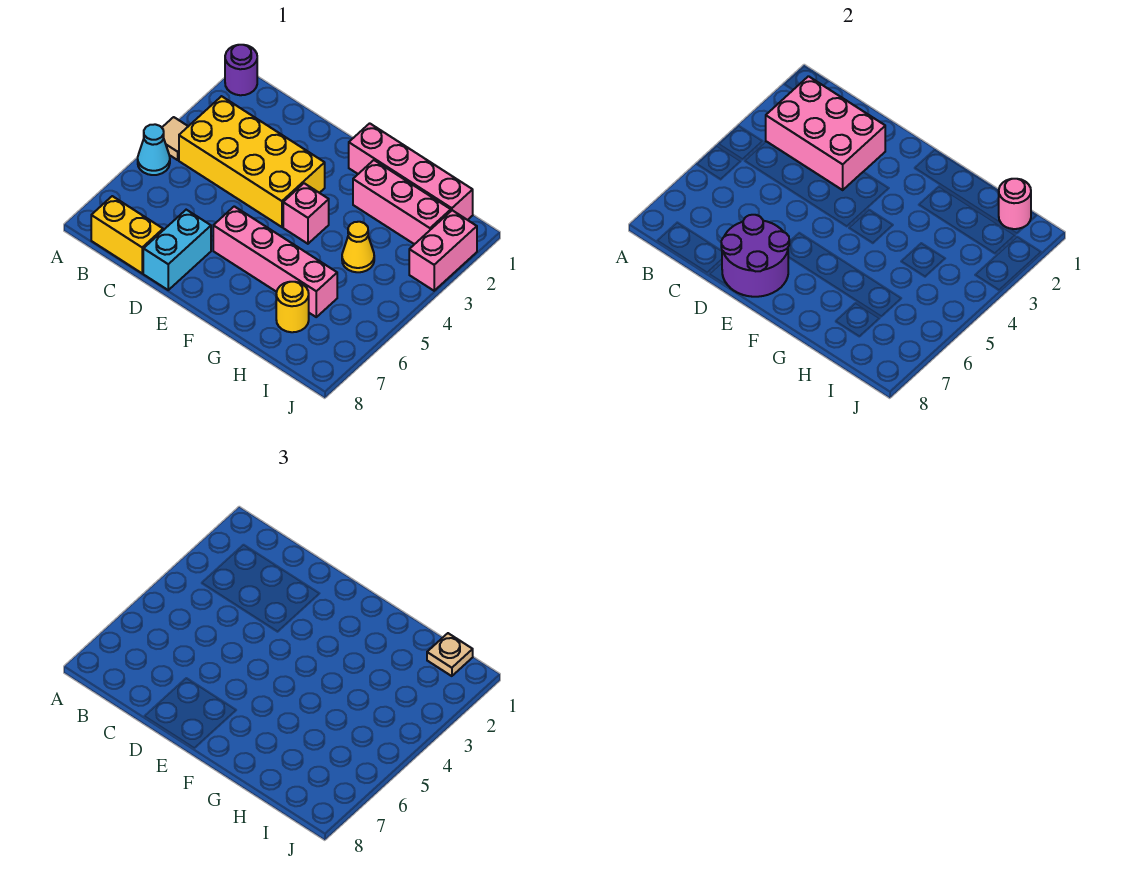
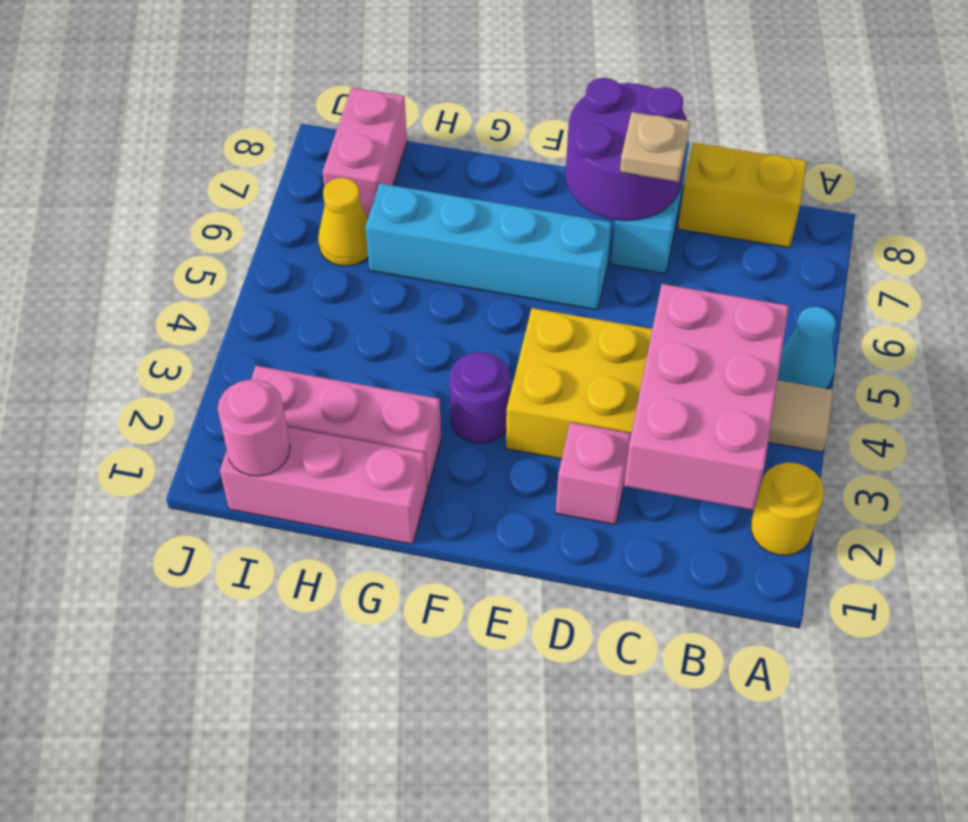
purple round brick A1 level 1 -> purple round brick F3 level 1
pink brick B2:D3 level 2 -> pink brick B2:C4 level 2
pink brick E6:H6 level 1 -> cyan brick E6:H6 level 1
pink brick F1:I1 level 1 -> pink brick G1:I1 level 1
pink brick F4 level 1 -> pink brick D2 level 1
yellow cone H4 level 1 -> yellow cone I6 level 1
yellow round brick H7 level 1 -> yellow round brick A2 level 1
tan plate I1 level 3 -> tan plate D7 level 3
pink brick J2:J3 level 1 -> pink brick I7:I8 level 1

